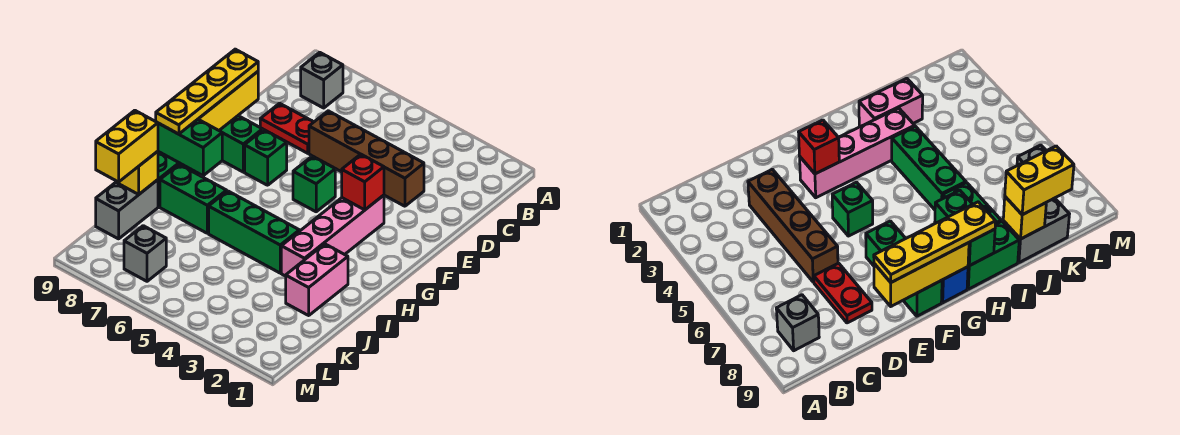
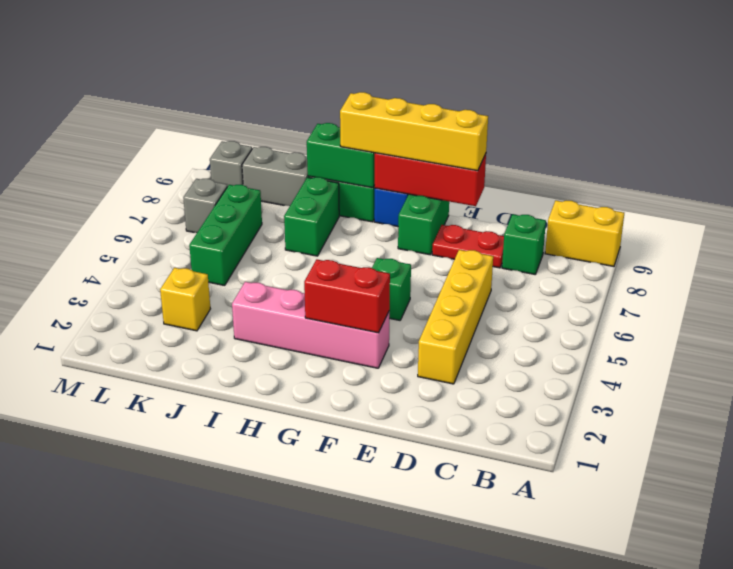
grey brick B8 level 1 -> grey brick L9 level 1
brown brick D3:D6 level 1 -> yellow brick D3:D6 level 1
red plate D7:D8 level 1 -> red plate D8:E8 level 1
yellow brick E9:G9 level 2 -> red brick E9:G9 level 2
yellow plate E9:H9 level 3 -> yellow brick E9:H9 level 3
red brick F3 level 2 -> red brick F3:G3 level 2
green brick F7 level 1 -> green brick C8 level 1
green brick H8:H9 level 2 -> green brick H9:I9 level 2
pink brick I2:J2 level 1 -> none
green brick I4:I6 level 1 -> green brick K5:K7 level 1
yellow brick J9 level 2 -> yellow brick K3 level 1
yellow brick J9:K9 level 3 -> yellow brick A9:B9 level 1

